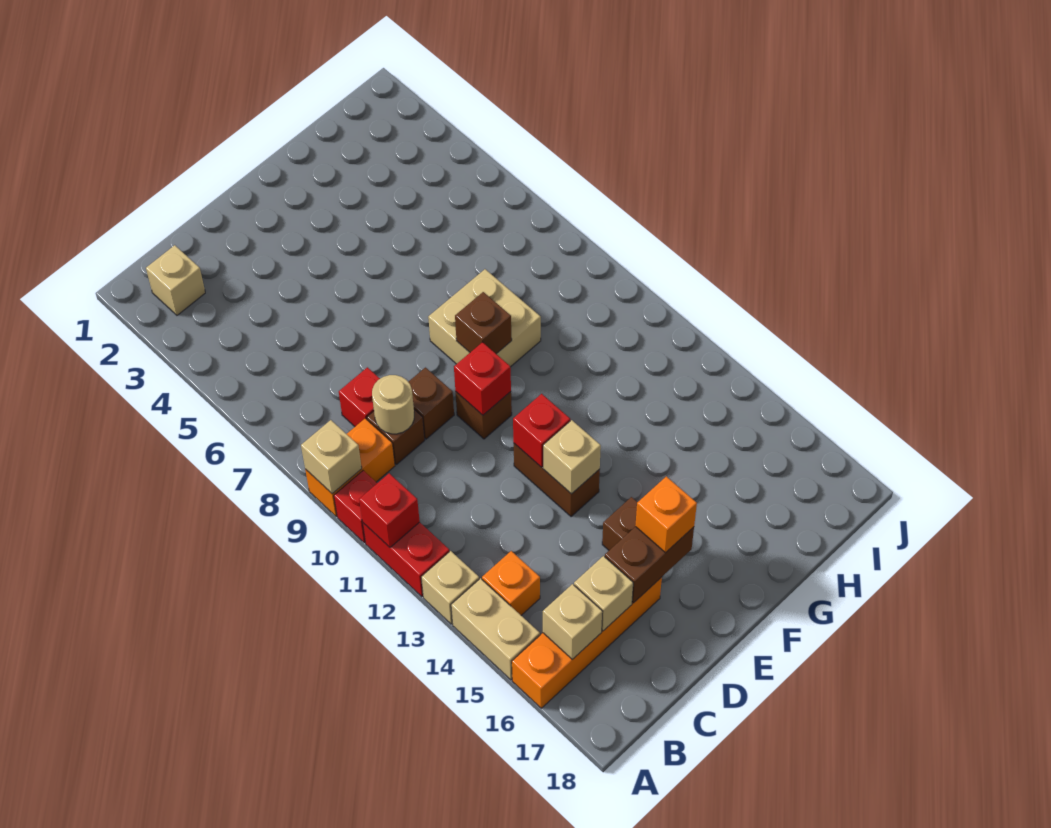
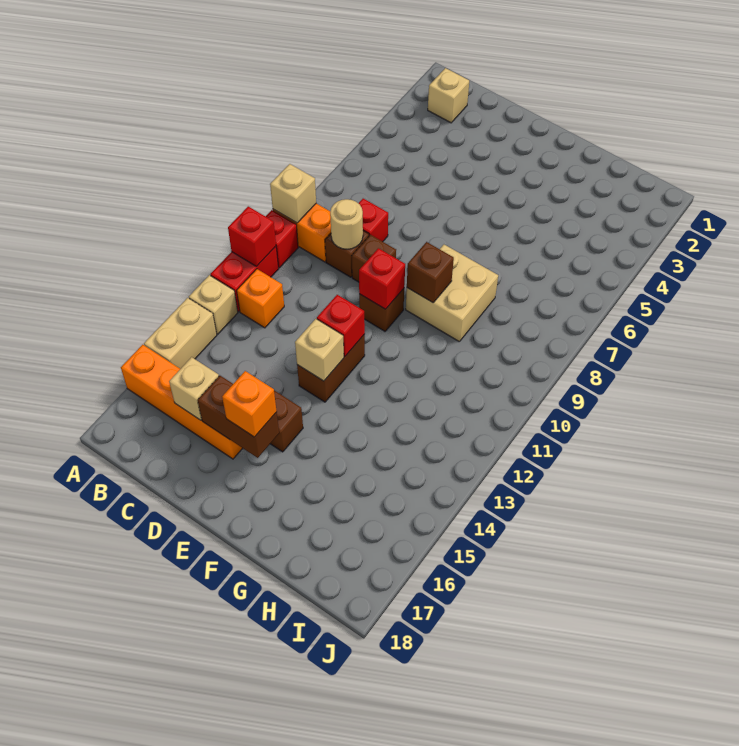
orange brick B14 level 1 -> orange brick B12 level 1
tan brick B16 level 2 -> none

